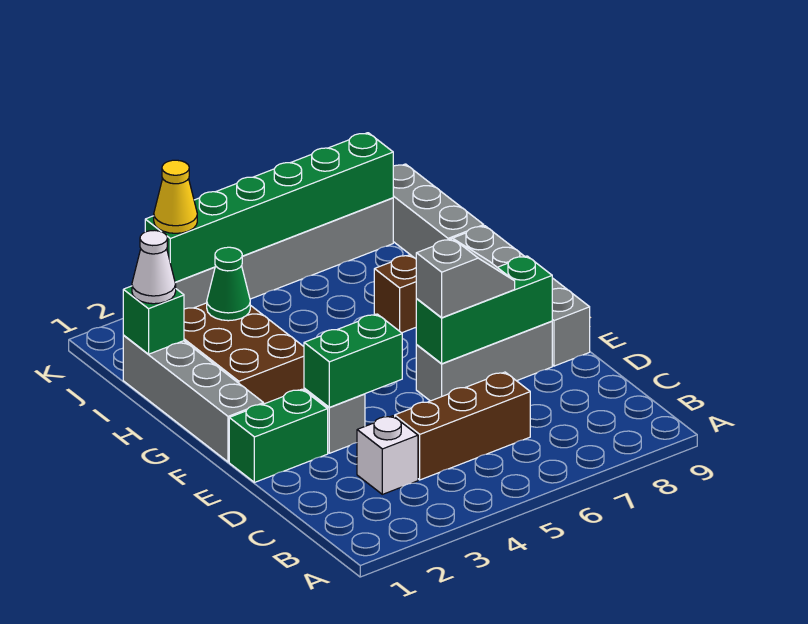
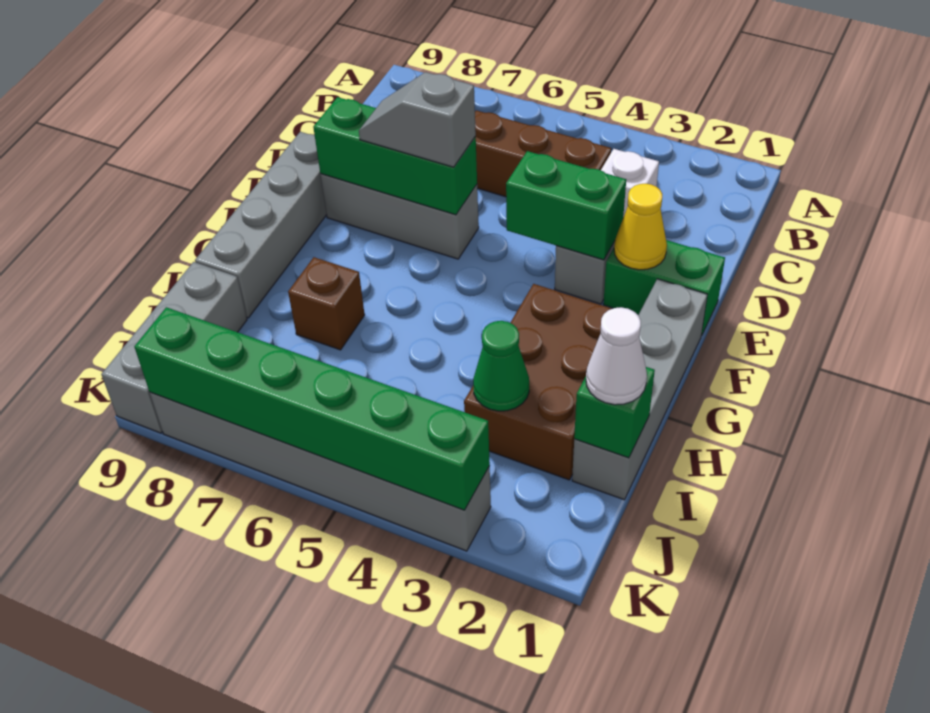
yellow cone K3 level 3 -> yellow cone E2 level 2

